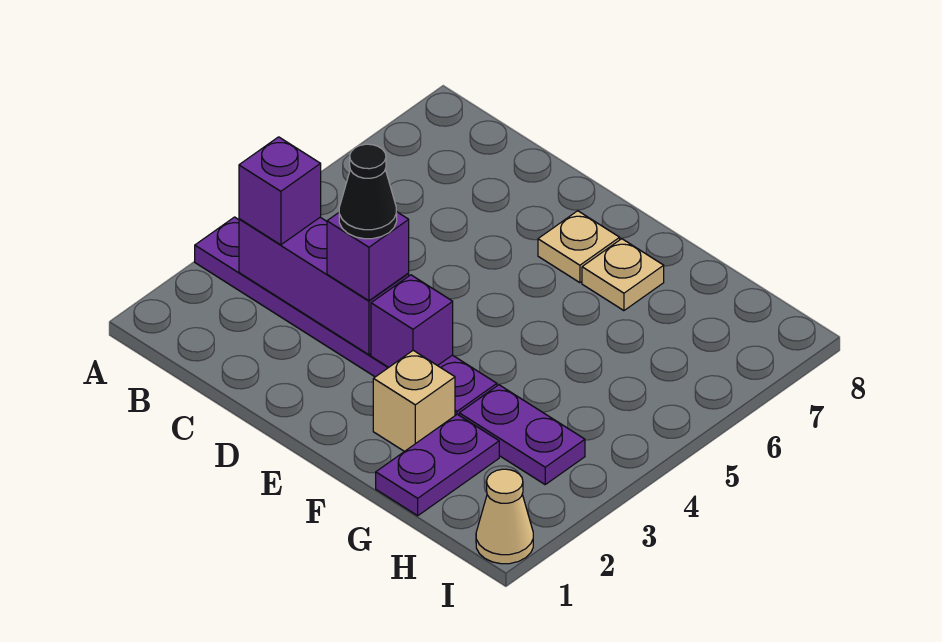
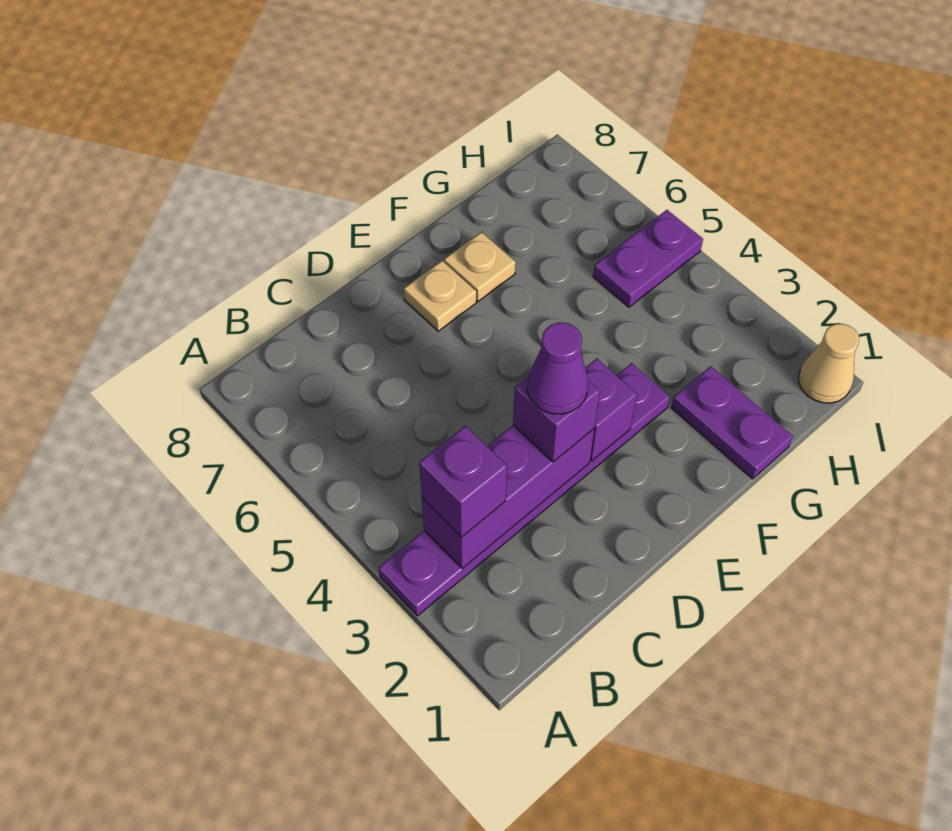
black cone D3 level 4 -> purple cone D3 level 4
tan brick F2 level 1 -> none
purple plate G3:H3 level 1 -> purple plate H5:I5 level 1

